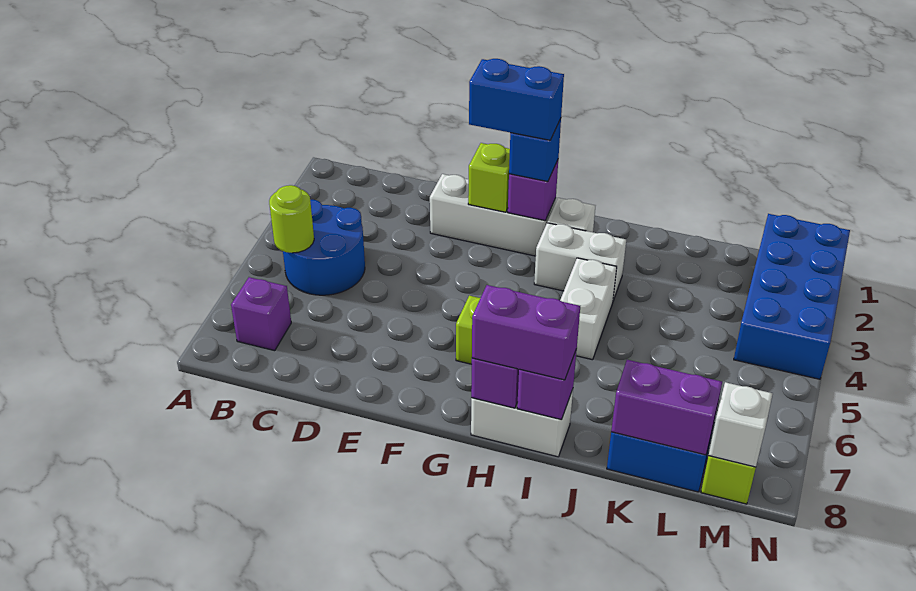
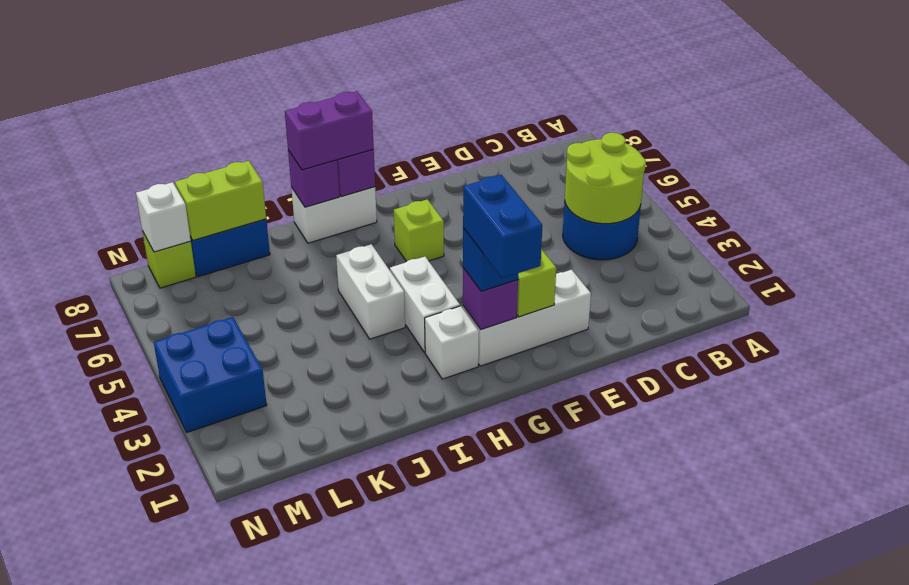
lime round brick B5 level 2 -> lime round brick B4:C5 level 2
purple brick B7 level 1 -> none
blue brick F2:G2 level 4 -> blue brick G1:G2 level 4
white brick H3:I3 level 1 -> white brick H3:H4 level 1
purple brick K8:L8 level 2 -> lime brick K8:L8 level 2
blue brick M1:N4 level 1 -> blue brick M3:N4 level 1

